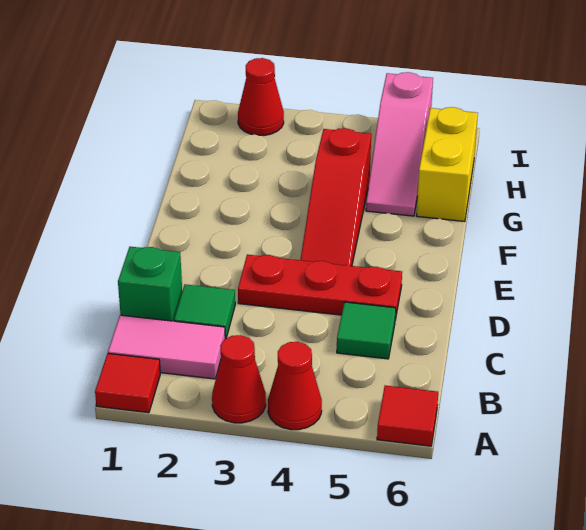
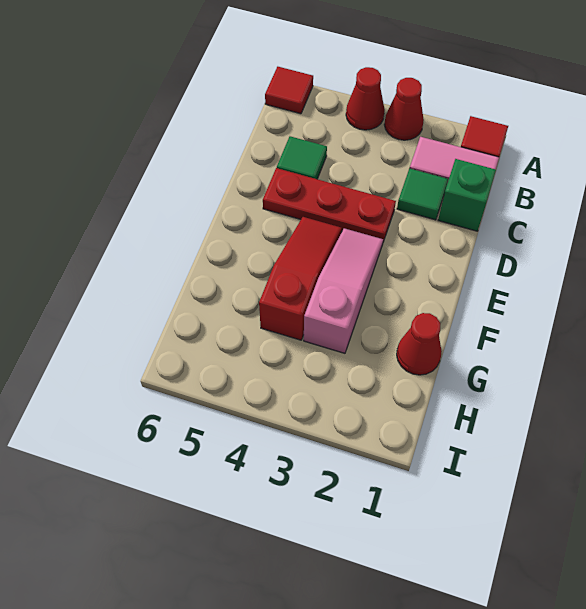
pink slope G5:I5 level 1 top I -> pink slope E3:G3 level 1 top G
yellow brick G6:H6 level 1 -> none
red cone I2 level 1 -> red cone G1 level 1

